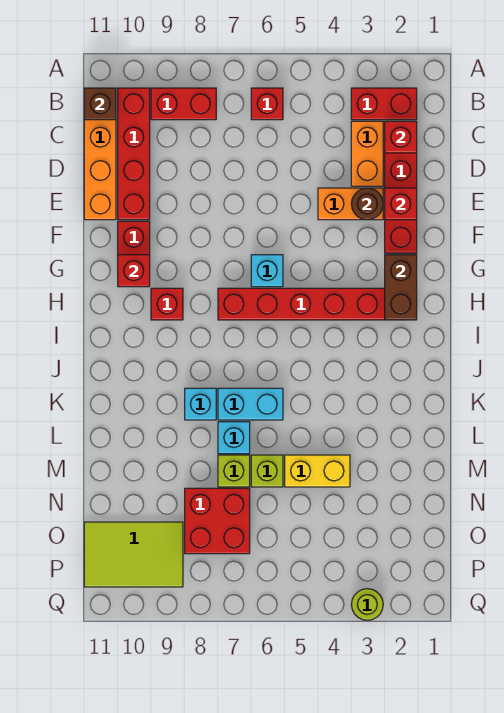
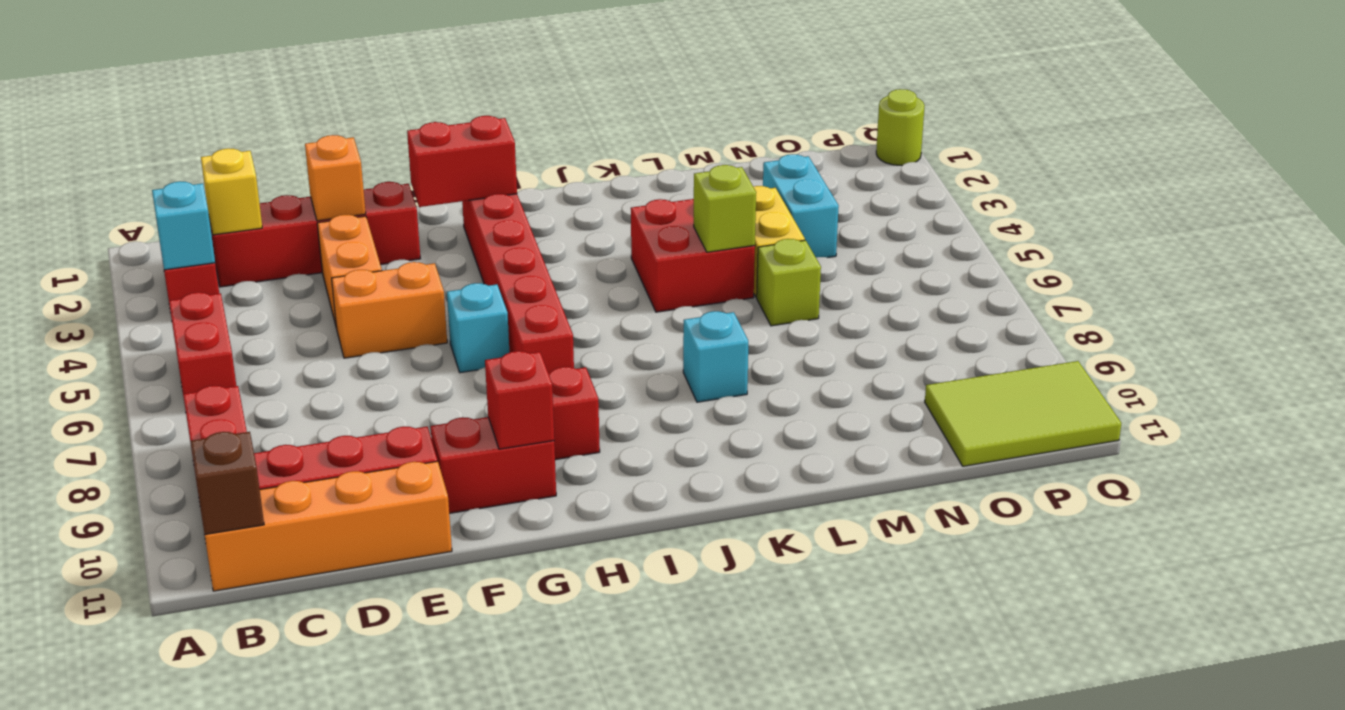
red brick B6 level 1 -> red brick B5:B6 level 1
red brick C2 level 2 -> yellow brick C2 level 2
orange brick C3:D3 level 1 -> orange brick E5:F5 level 1
red brick E2 level 2 -> orange brick E2 level 2
brown round brick E3 level 2 -> none
brown brick G2:H2 level 2 -> red brick G2:H2 level 2
cyan brick K6:K7 level 1 -> cyan brick N3:N4 level 1
cyan brick L7 level 1 -> cyan brick B3 level 2
lime brick M7 level 1 -> lime brick L5 level 2
red brick N7:O8 level 1 -> red brick K4:L5 level 1
lime tile O9:P11 level 1 -> lime tile O10:Q11 level 1
lime round brick Q3 level 1 -> lime round brick Q1 level 1

